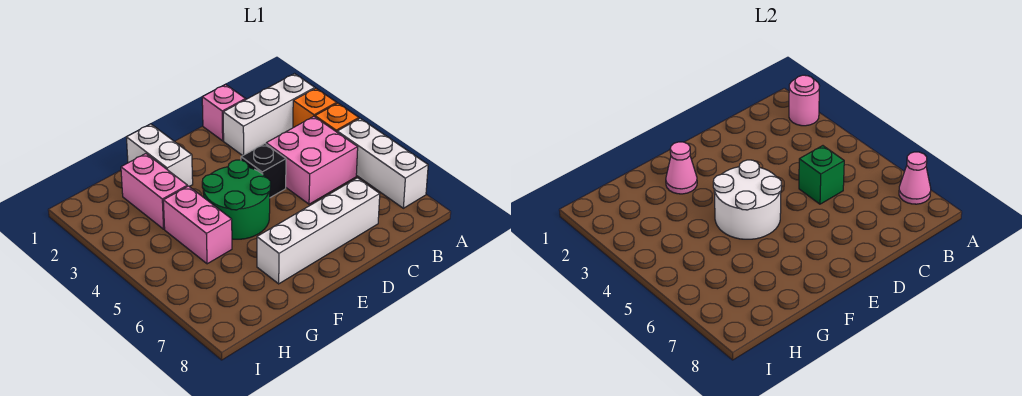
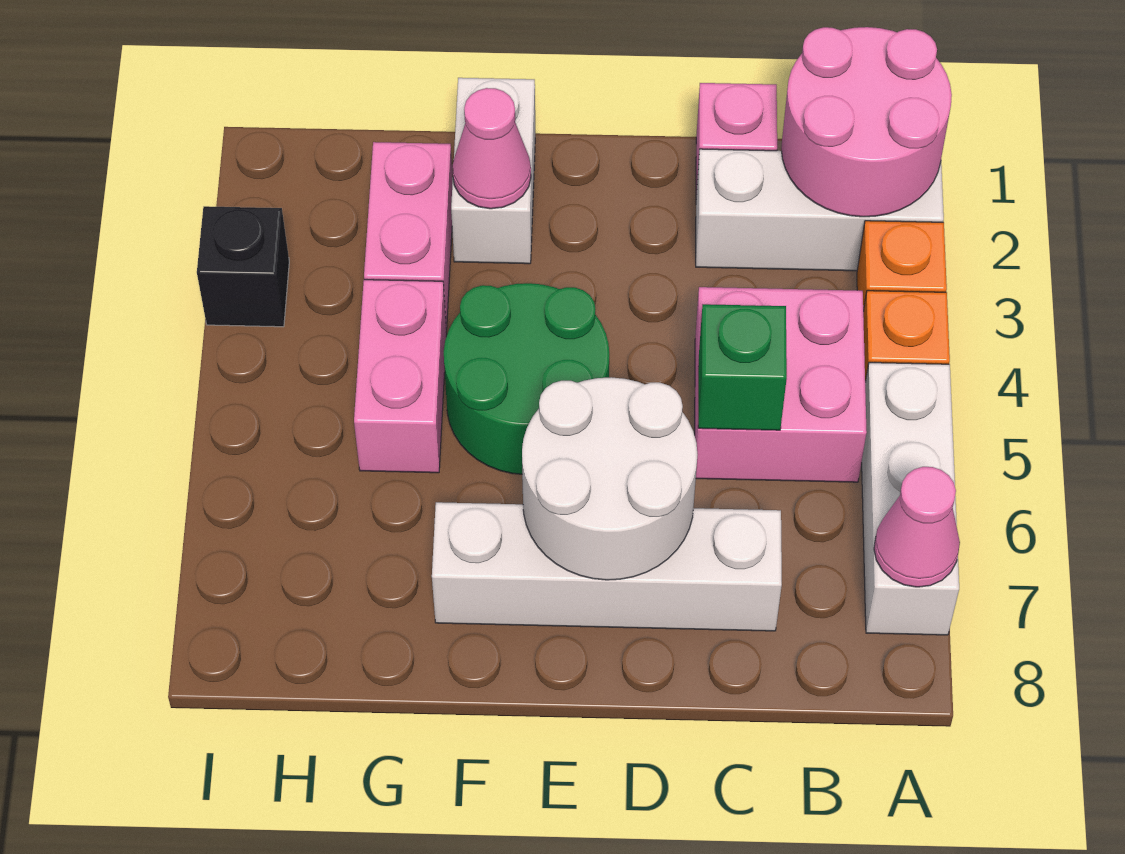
pink round brick A2 level 2 -> pink round brick A1:B2 level 2
black brick D4 level 1 -> black brick I3 level 1
white round brick E4:F5 level 2 -> white round brick D6:E7 level 2

